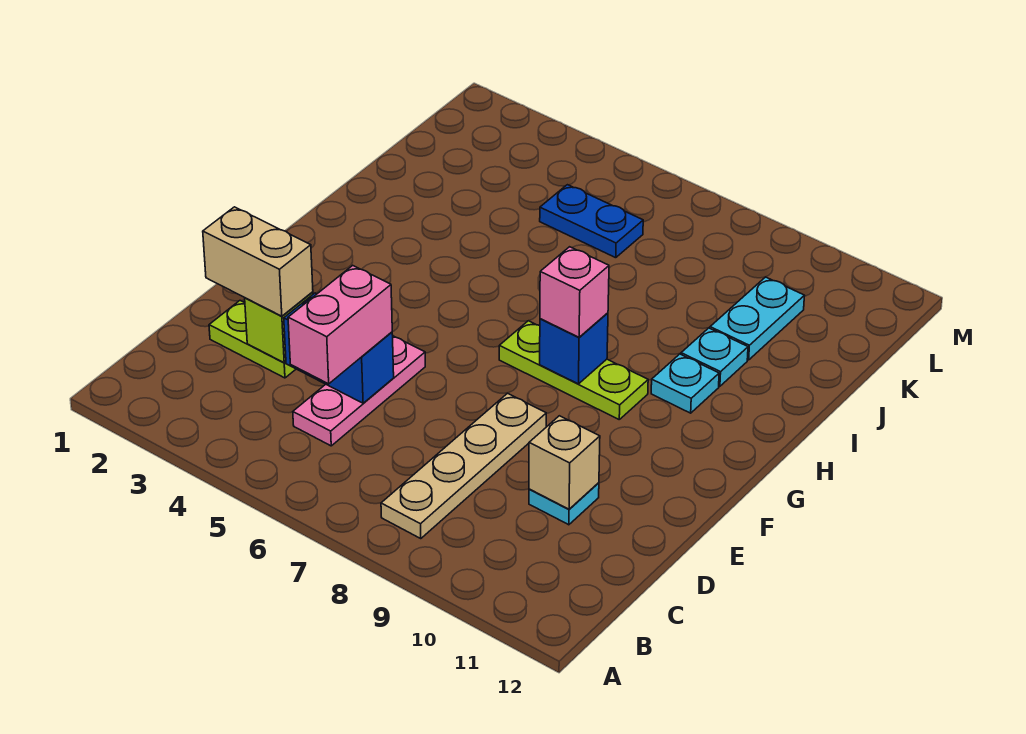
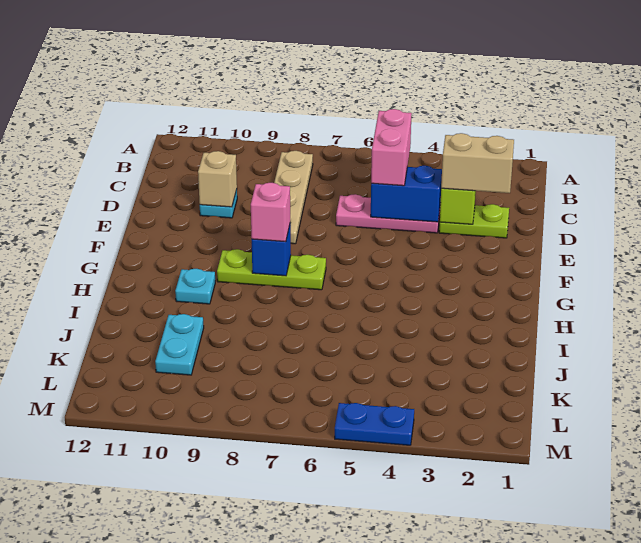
pink plate C5:E5 level 1 -> pink plate D4:D6 level 1
cyan plate I10 level 1 -> none
blue plate K5:K6 level 1 -> blue plate M4:M5 level 1

